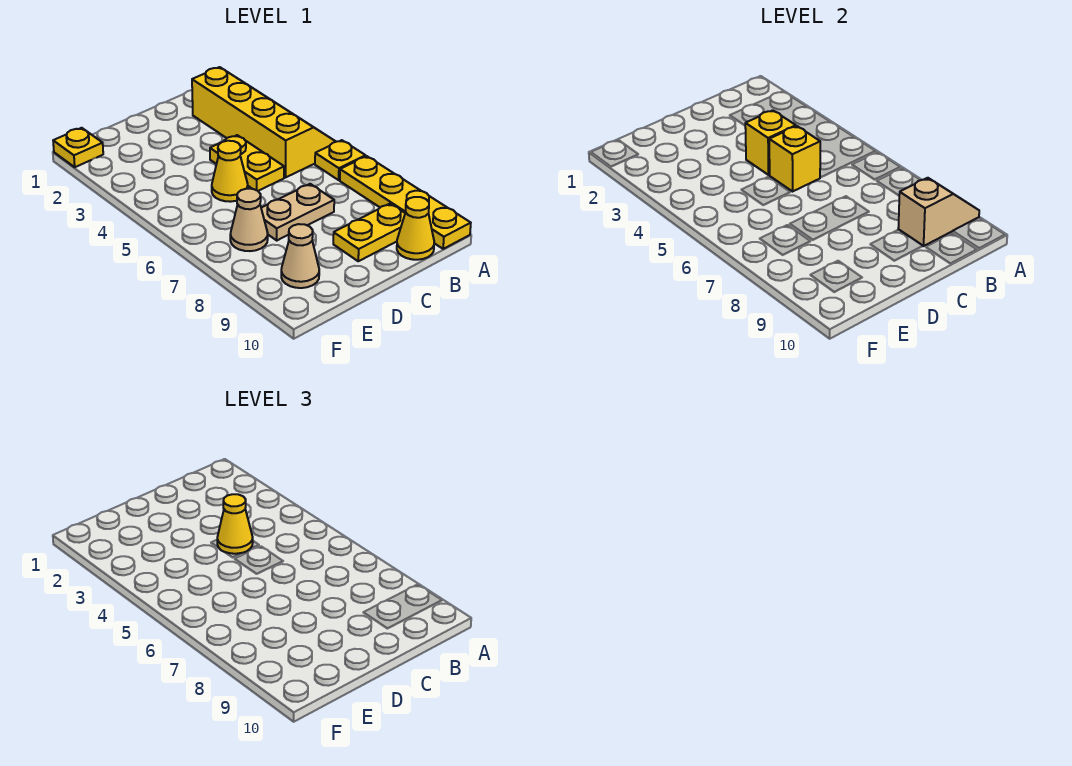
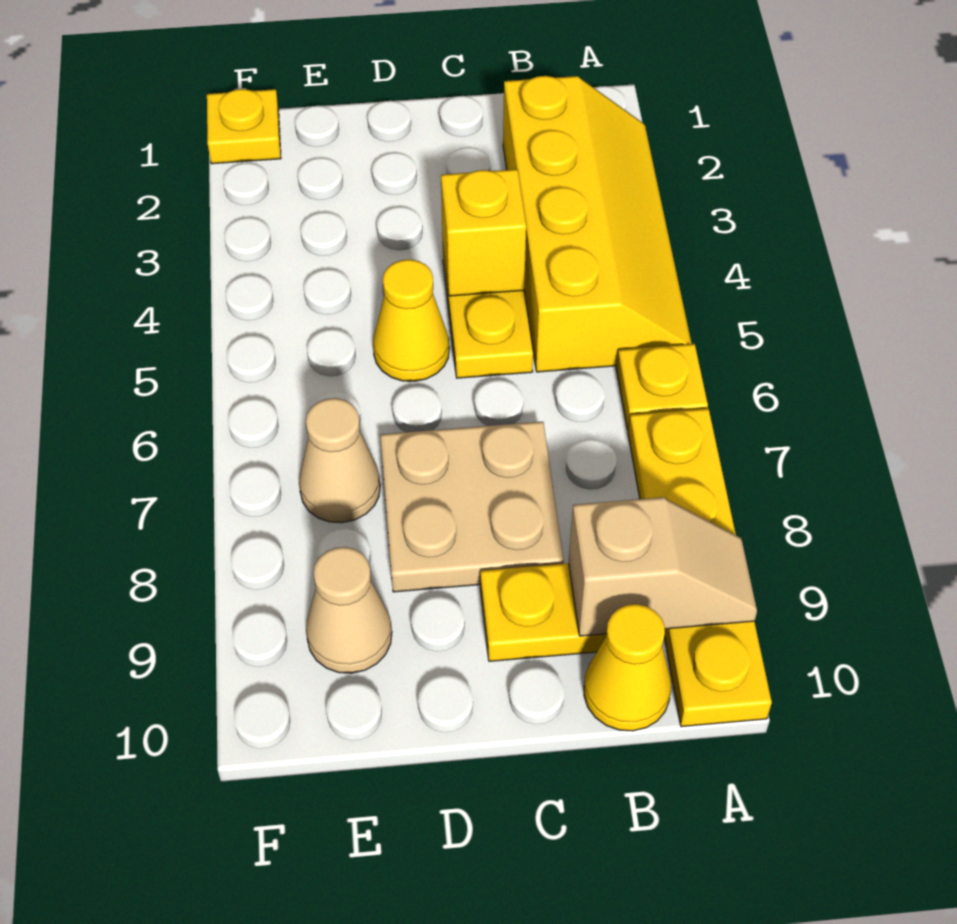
yellow cone C4 level 3 -> none
yellow brick C5 level 2 -> none
tan plate C7:D7 level 1 -> tan plate C7:D8 level 1

